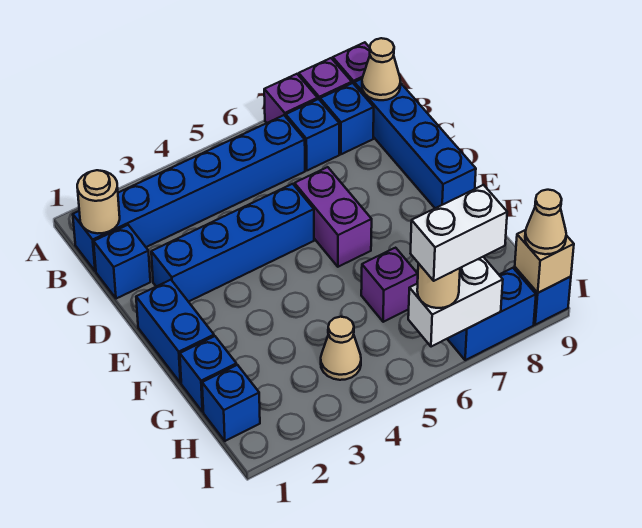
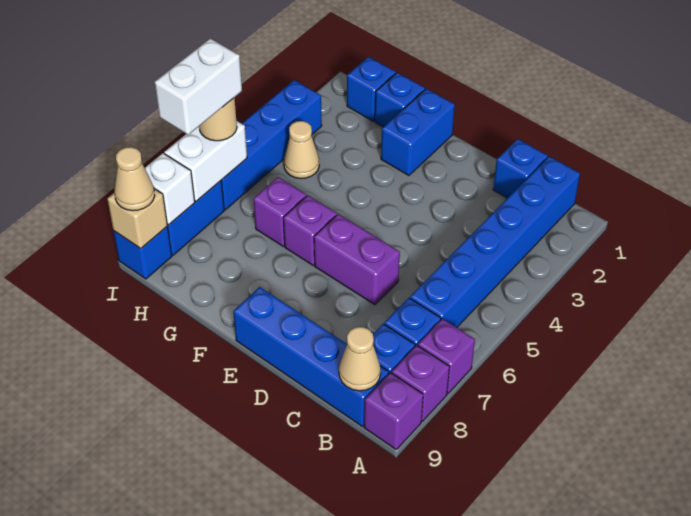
tan round brick B1 level 2 -> none
blue brick D2:D5 level 1 -> blue brick I3:I6 level 1
blue brick E1:F1 level 1 -> blue brick F1:F2 level 1
none -> purple brick F6 level 1
none -> white brick I8 level 2

